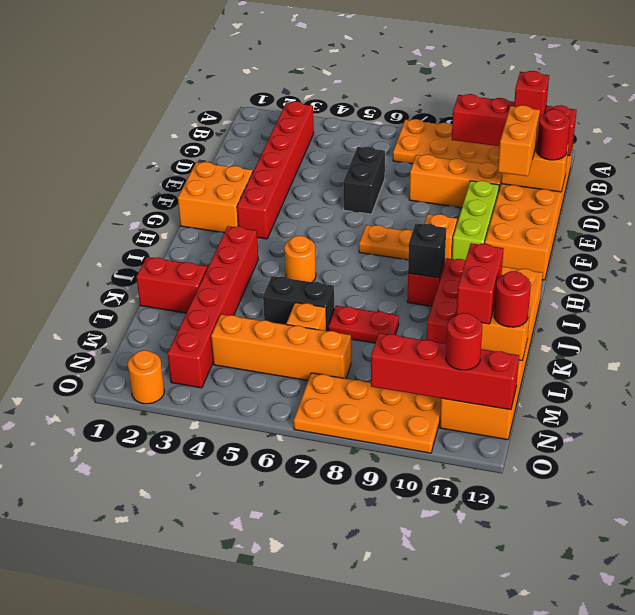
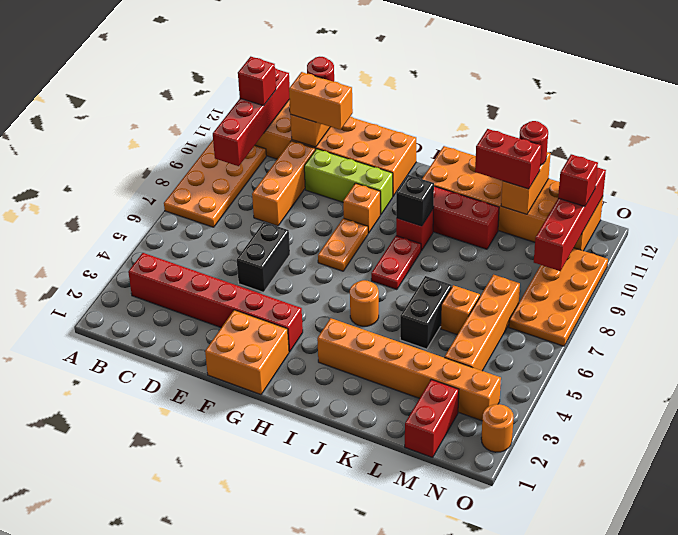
black brick D6:E6 level 1 -> black brick E5:E6 level 1
red brick I3:N3 level 1 -> orange brick I3:N3 level 1
red brick K1:K2 level 1 -> red brick M1:M2 level 1
red plate K7:K8 level 1 -> red plate I7:I8 level 1
red round brick N11 level 3 -> red brick N11 level 3

